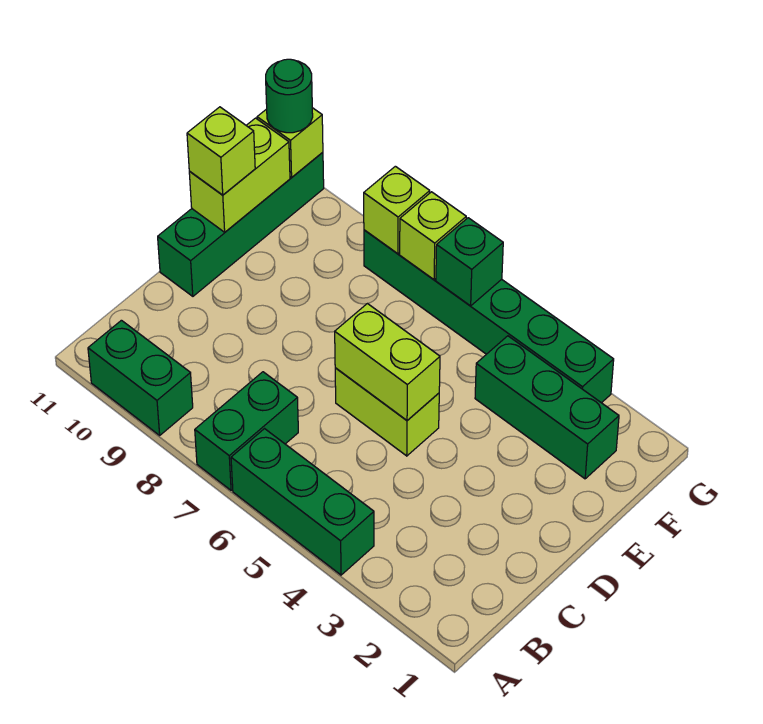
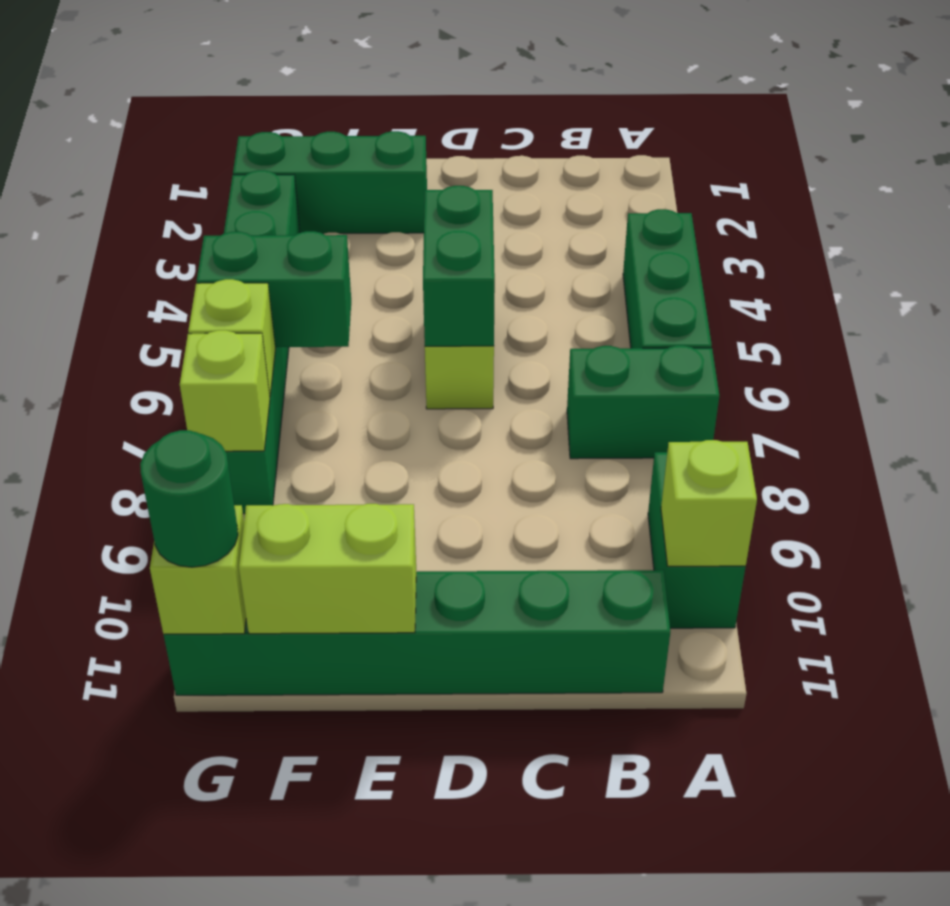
lime brick D5:D6 level 2 -> green brick D5:D6 level 2
green brick D11:G11 level 1 -> green brick B11:G11 level 1
lime brick E11 level 3 -> lime brick A10 level 2
green brick F2:F4 level 1 -> green brick E2:G2 level 1
green brick G6 level 2 -> green brick F6:G6 level 2

